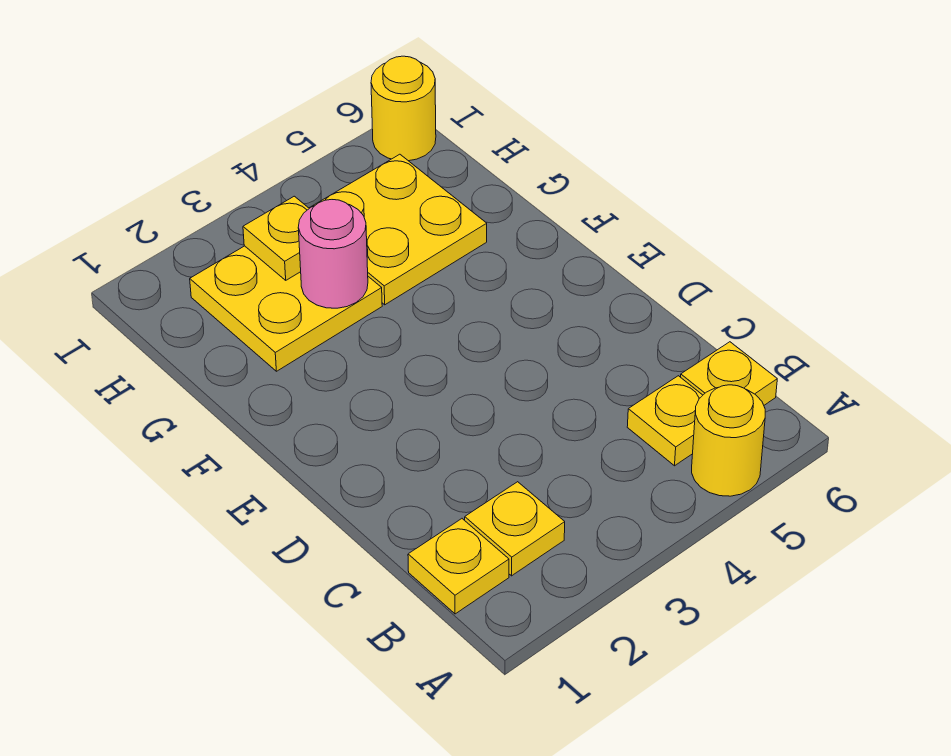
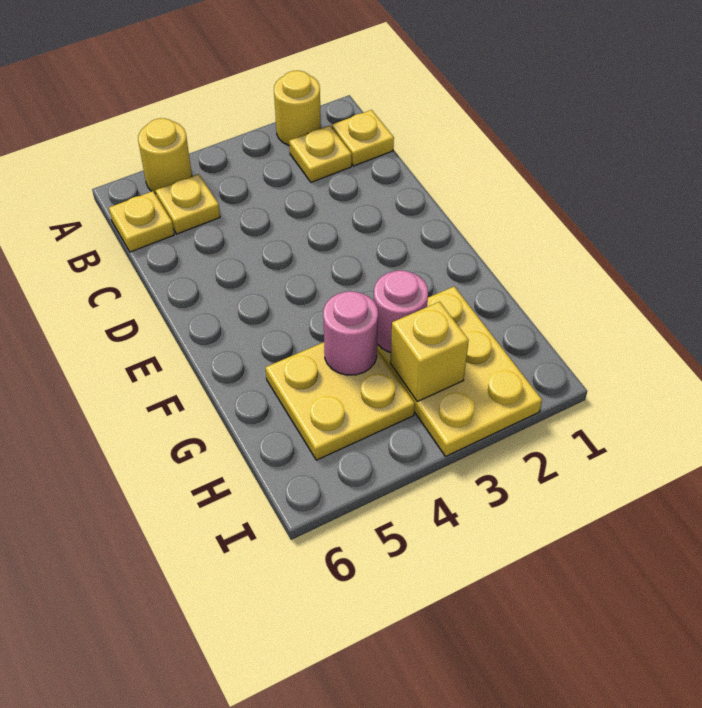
yellow plate G2:H3 level 1 -> yellow plate G2:I3 level 1
none -> pink round brick G4 level 2
yellow plate H3 level 2 -> yellow brick H3 level 2
yellow round brick I6 level 1 -> yellow round brick A2 level 1

